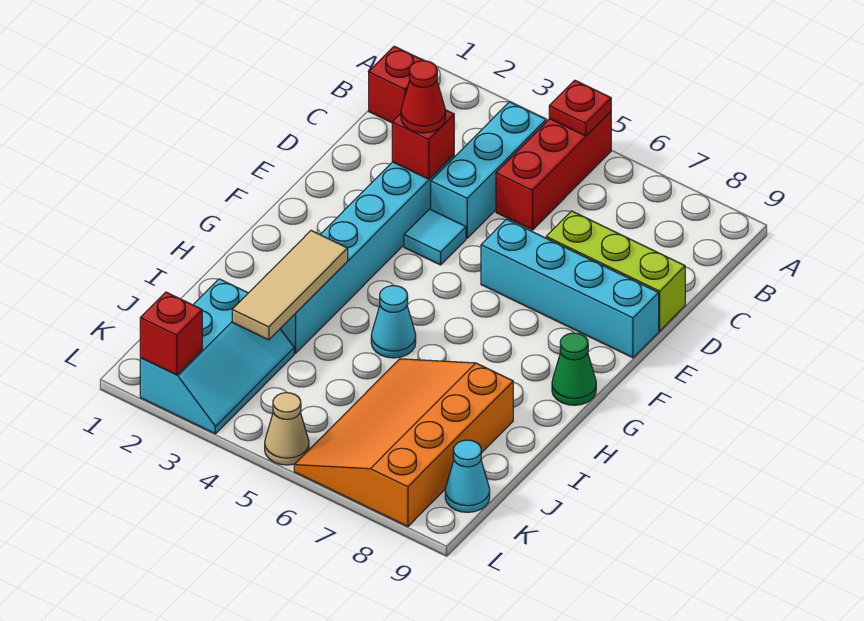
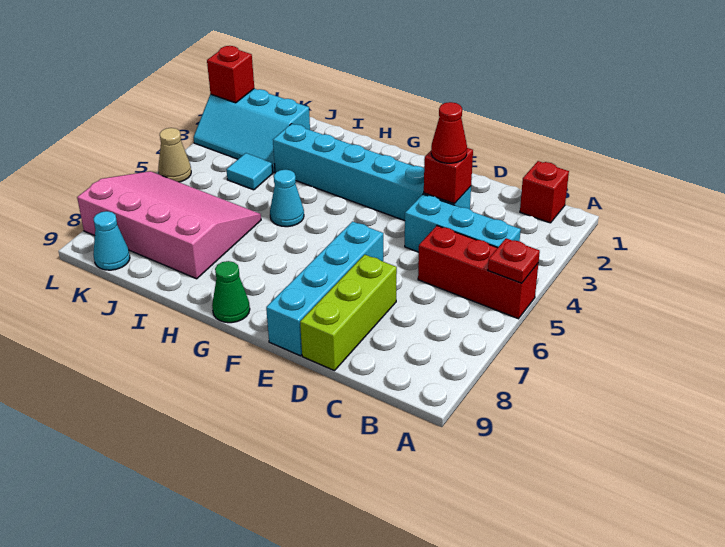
cyan tile E4 level 1 -> cyan tile J4 level 1
tan tile H3:J3 level 2 -> none
orange slope I6:L8 level 1 top 8 -> pink slope I6:L8 level 1 top 8

